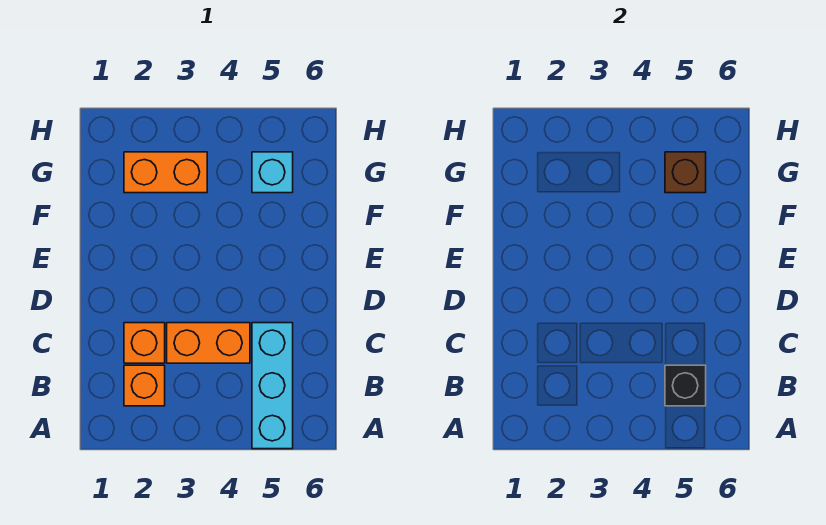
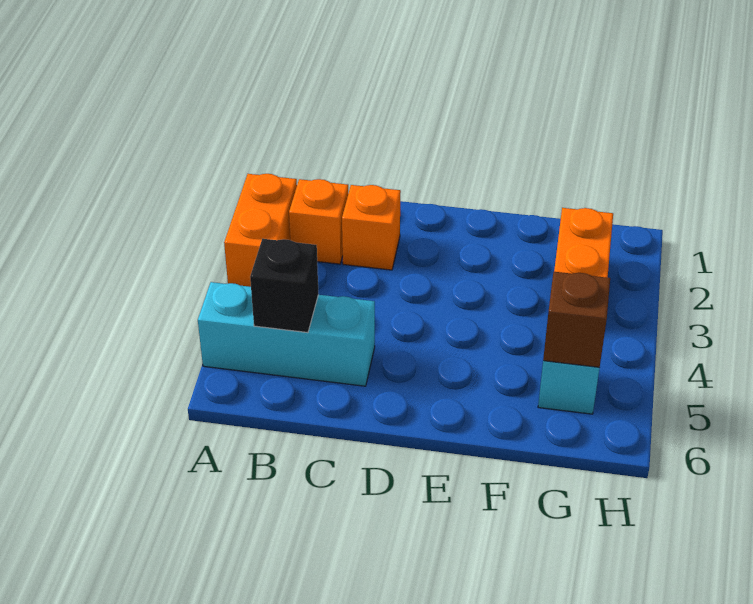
orange brick C3:C4 level 1 -> orange brick A2:A3 level 1

